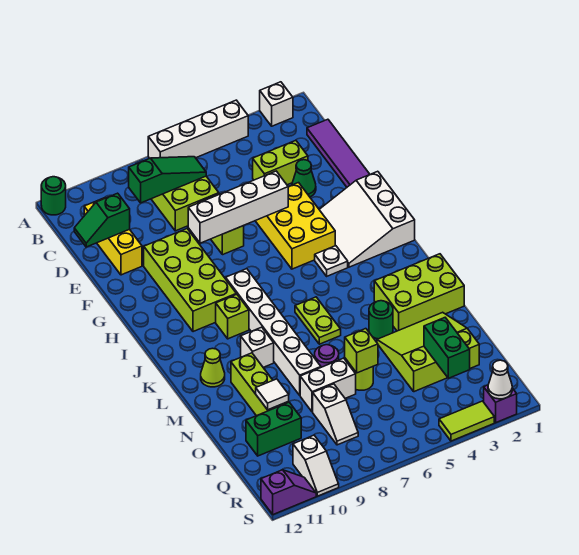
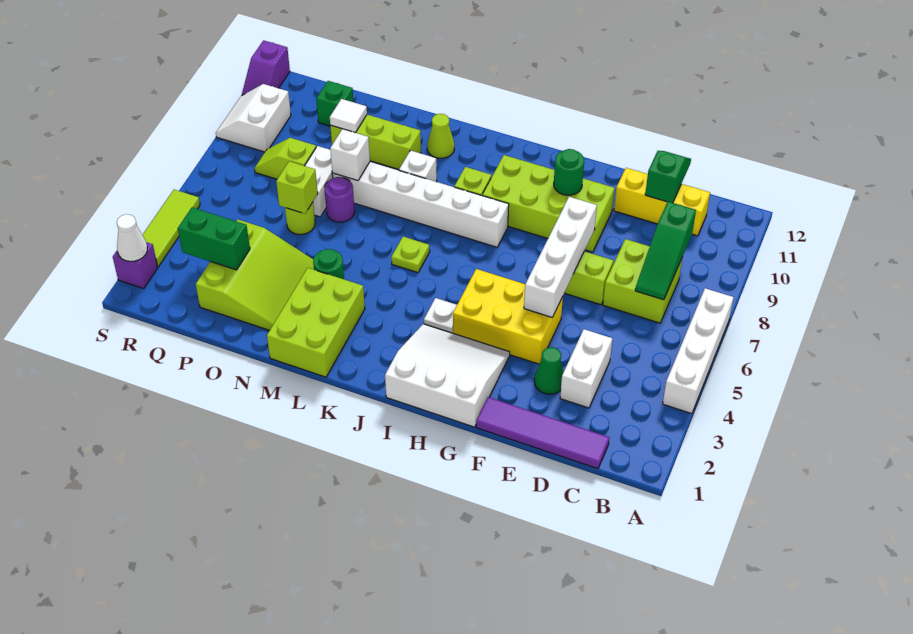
white brick A2 level 1 -> white brick N8 level 2
green round brick A12 level 1 -> green round brick G10 level 2
lime brick D3:D4 level 1 -> white brick D3:D4 level 1
lime plate K6:L6 level 1 -> lime plate K6 level 1
white slope P8:Q8 level 1 top P -> lime slope P8:Q8 level 1 top P
green brick P10:P11 level 1 -> green brick P11 level 1
white slope R10:S10 level 1 top R -> white slope R9:S10 level 1 top R
lime tile S3:S4 level 1 -> lime tile S3:S5 level 1

